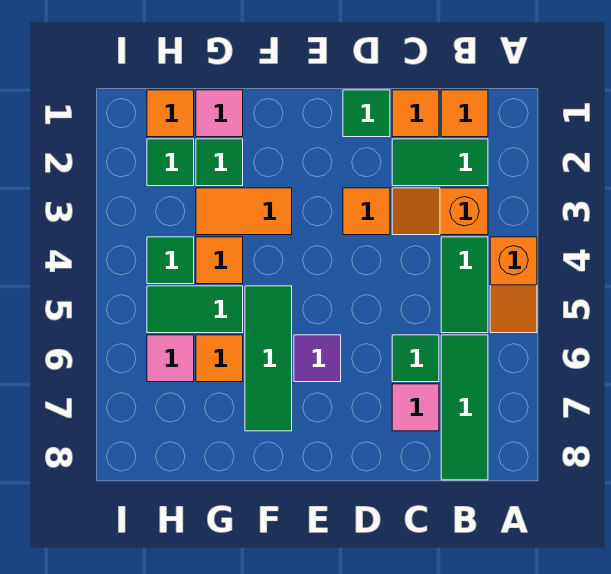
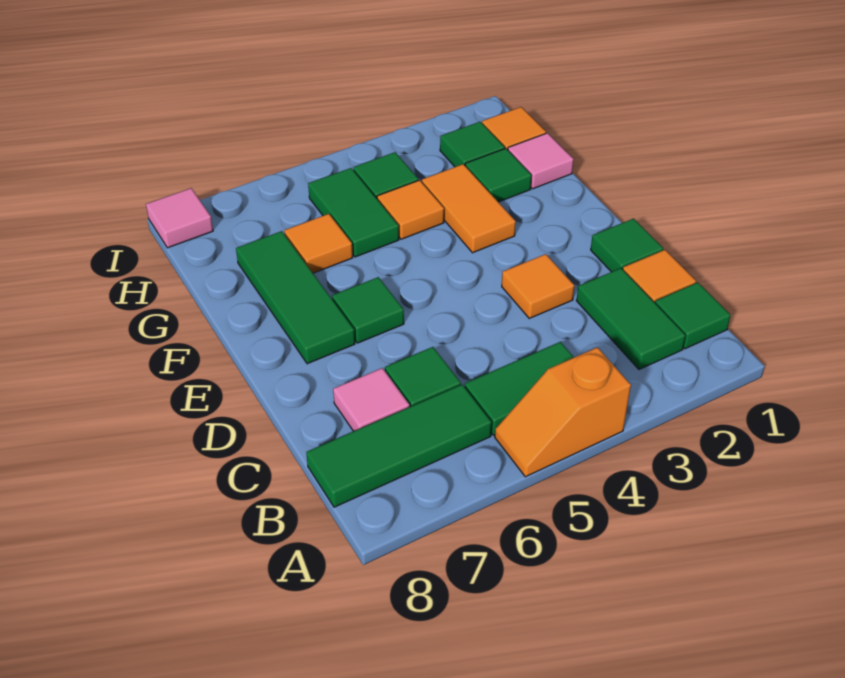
orange tile B1 level 1 -> green tile B1 level 1
orange slope B3:C3 level 1 top B -> none
purple tile E6 level 1 -> green tile E6 level 1
green tile F5:F7 level 1 -> green tile E7:G7 level 1
pink tile H6 level 1 -> pink tile I8 level 1

